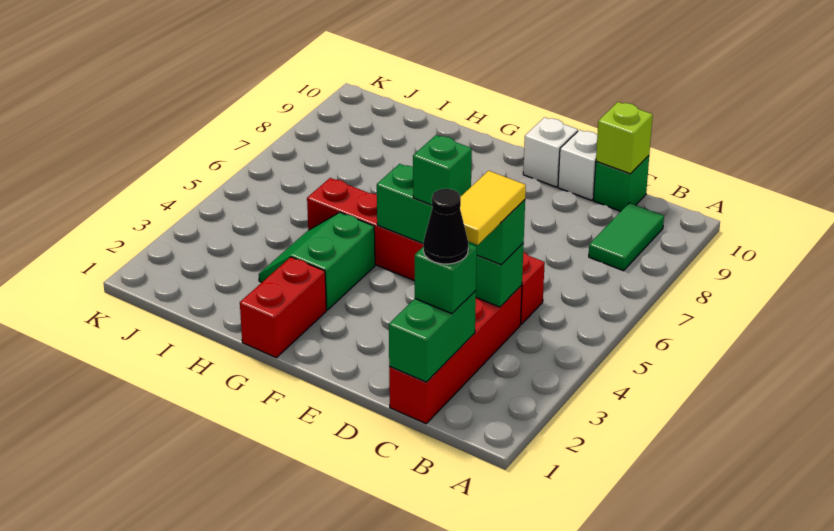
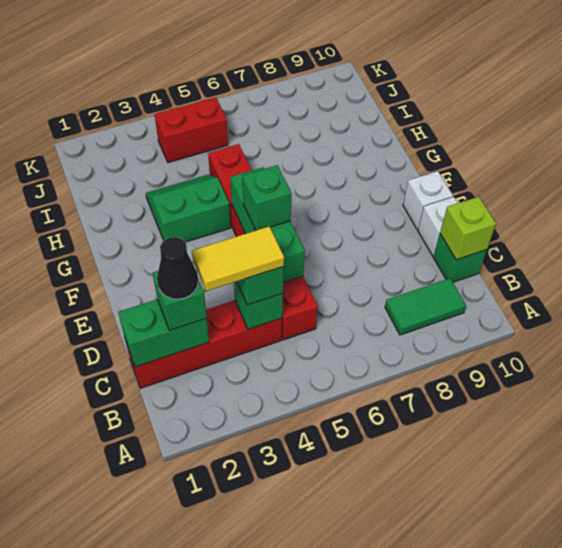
red brick G1:G2 level 1 -> red brick J4:J5 level 1

